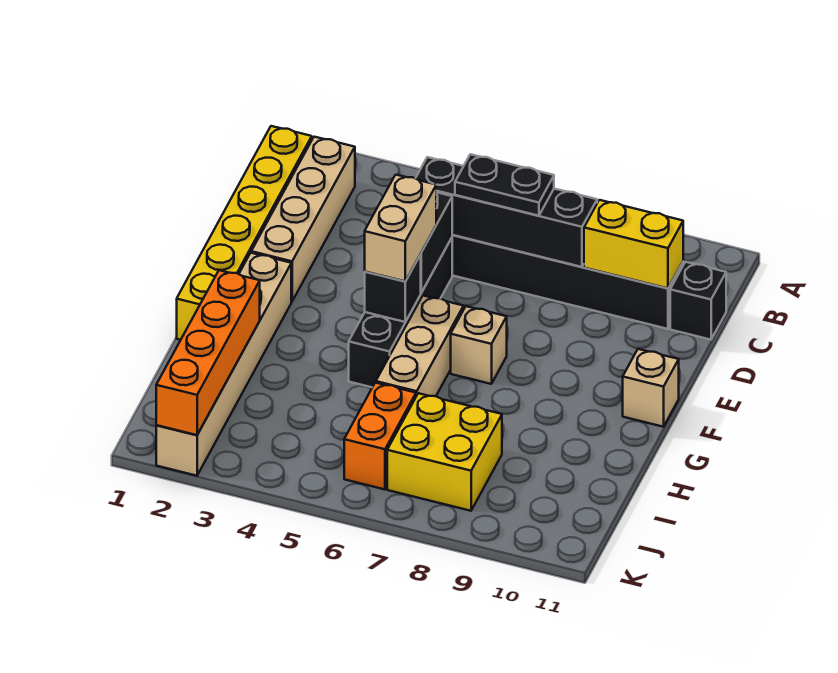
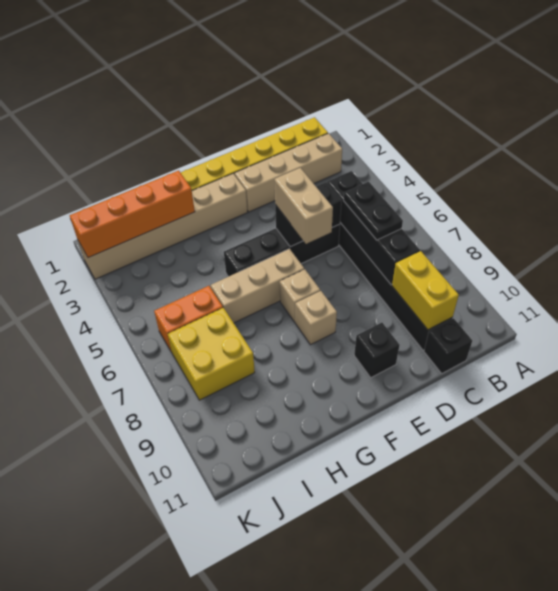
tan brick E5:F5 level 3 -> tan brick E5:E6 level 3
black brick F5 level 2 -> black brick E10 level 1
tan brick F11 level 1 -> tan brick F8 level 1

